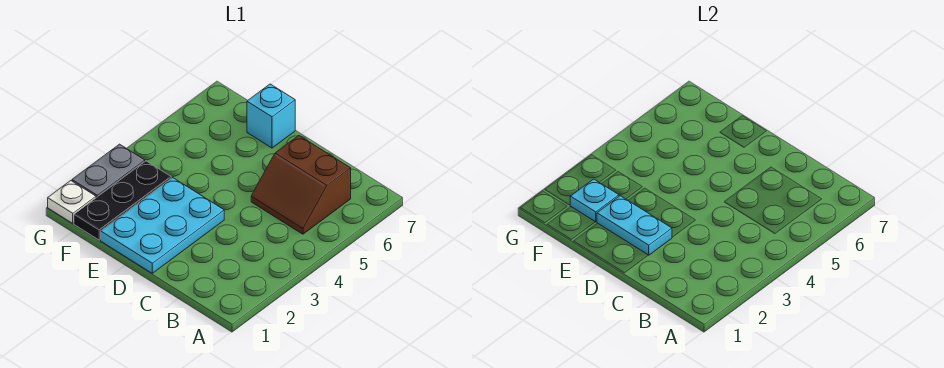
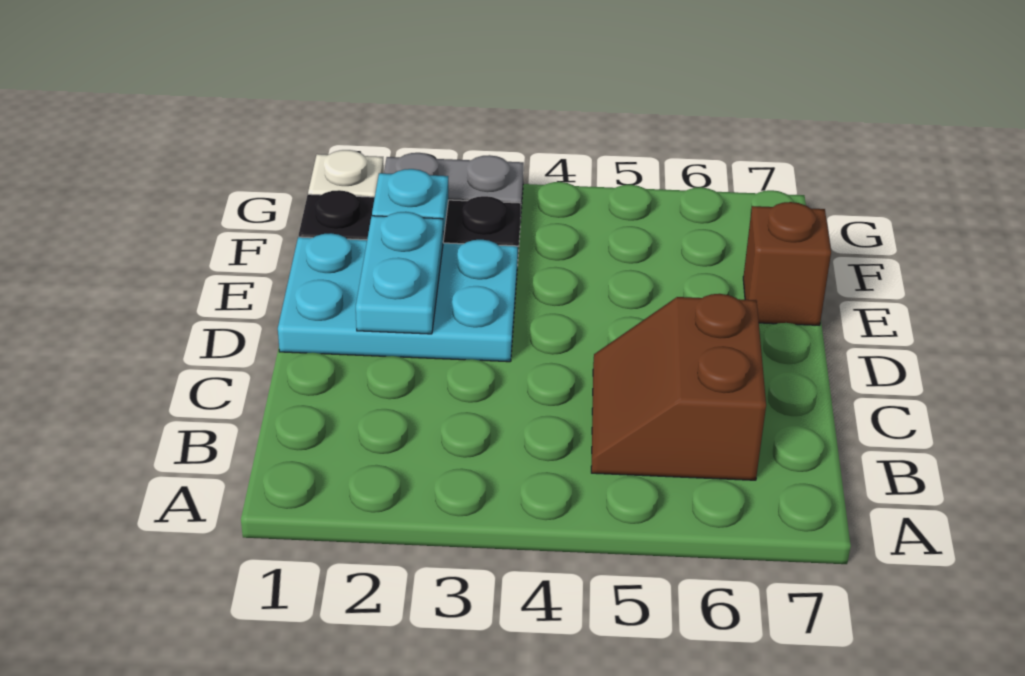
cyan brick E7 level 1 -> brown brick E7 level 1

